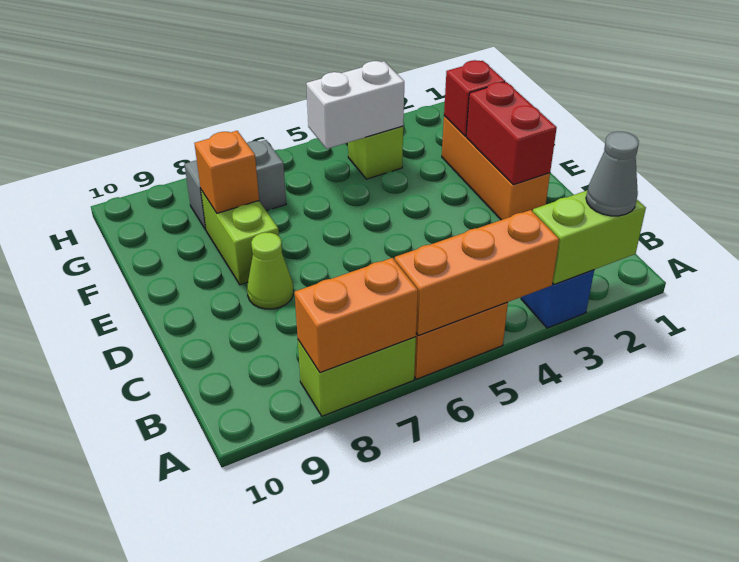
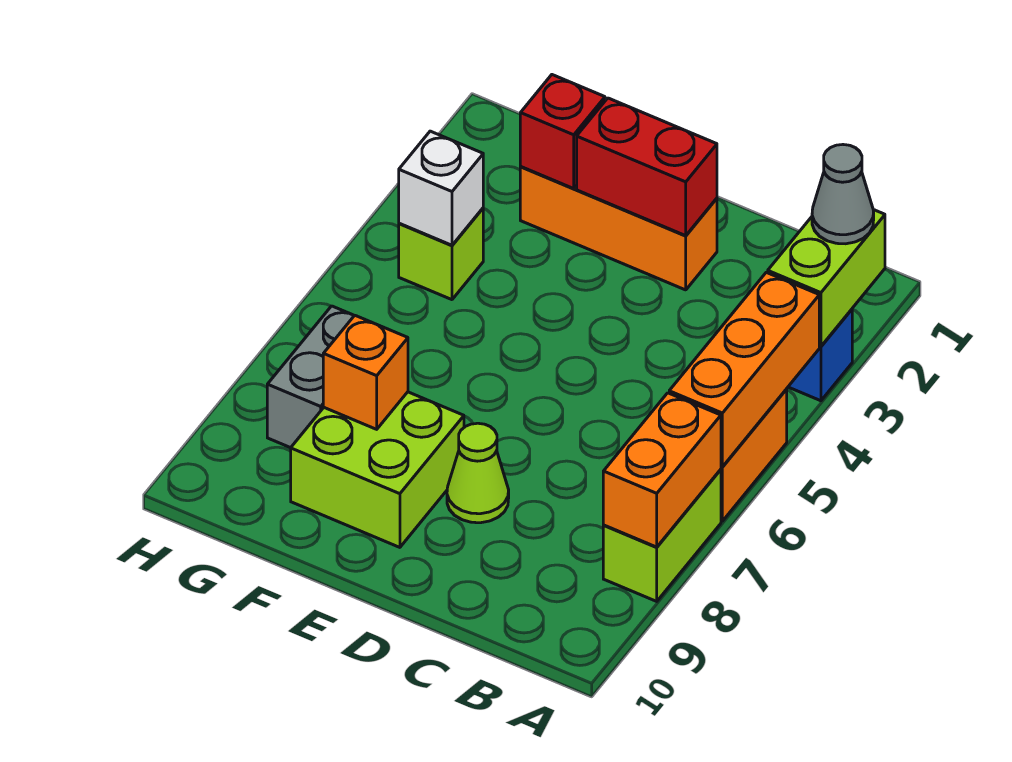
lime brick E8:F8 level 1 -> lime brick E8:F9 level 1
white brick G4:G5 level 2 -> white brick G4 level 2

